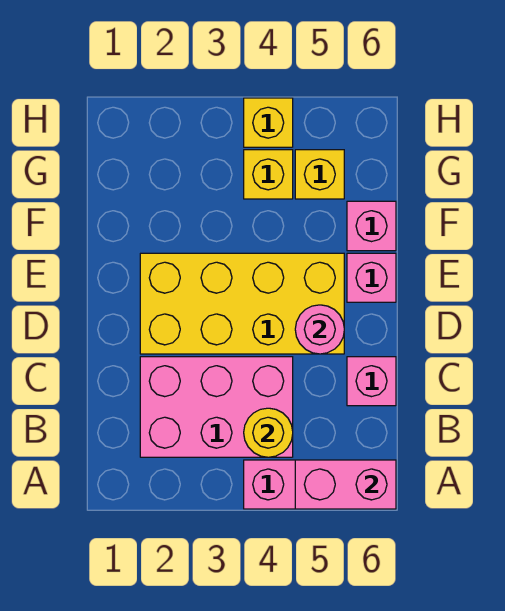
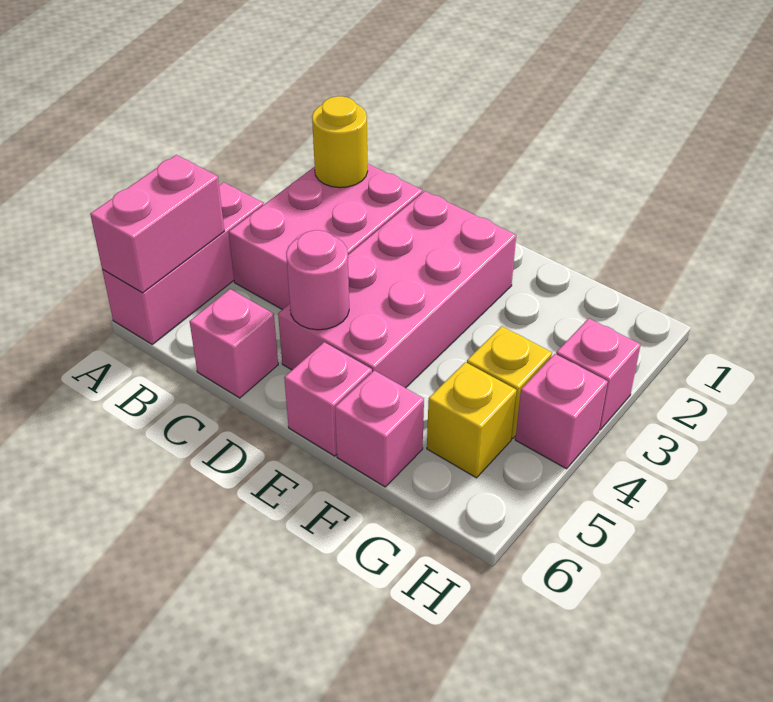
yellow round brick B4 level 2 -> yellow round brick B2 level 2
yellow brick D2:E5 level 1 -> pink brick D2:E5 level 1
none -> pink brick H3 level 1
yellow brick H4 level 1 -> pink brick H4 level 1

